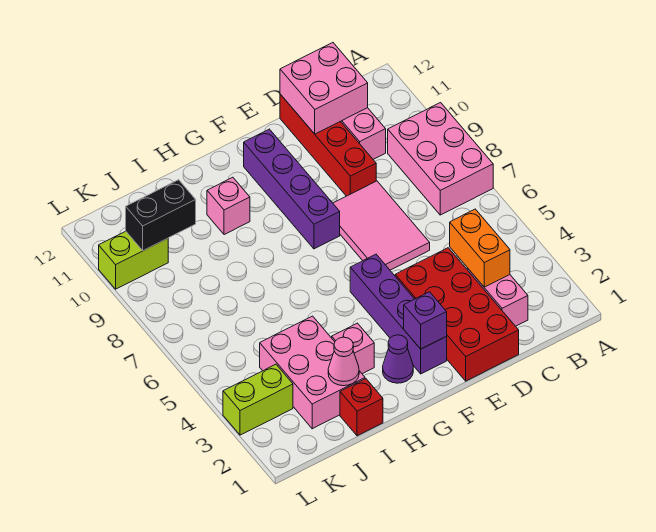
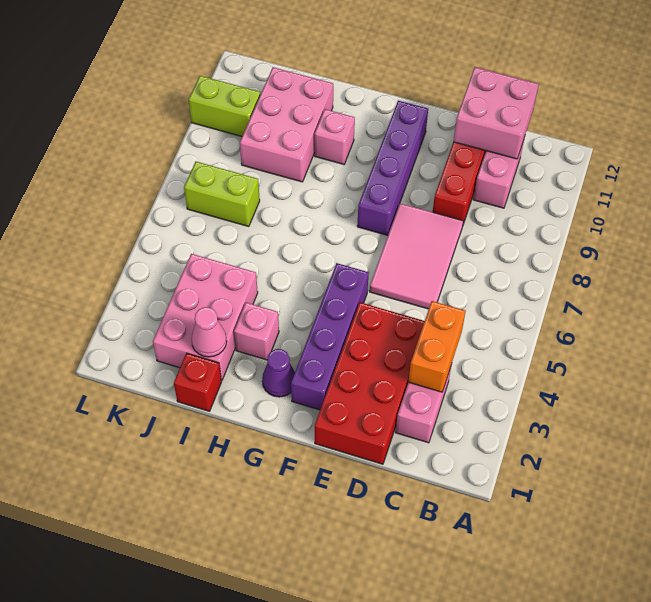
pink brick A7:B9 level 1 -> pink brick I9:J11 level 1
purple brick F2 level 2 -> none
black brick J10:K10 level 2 -> none
lime brick K3:L3 level 1 -> lime brick J7:K7 level 1

